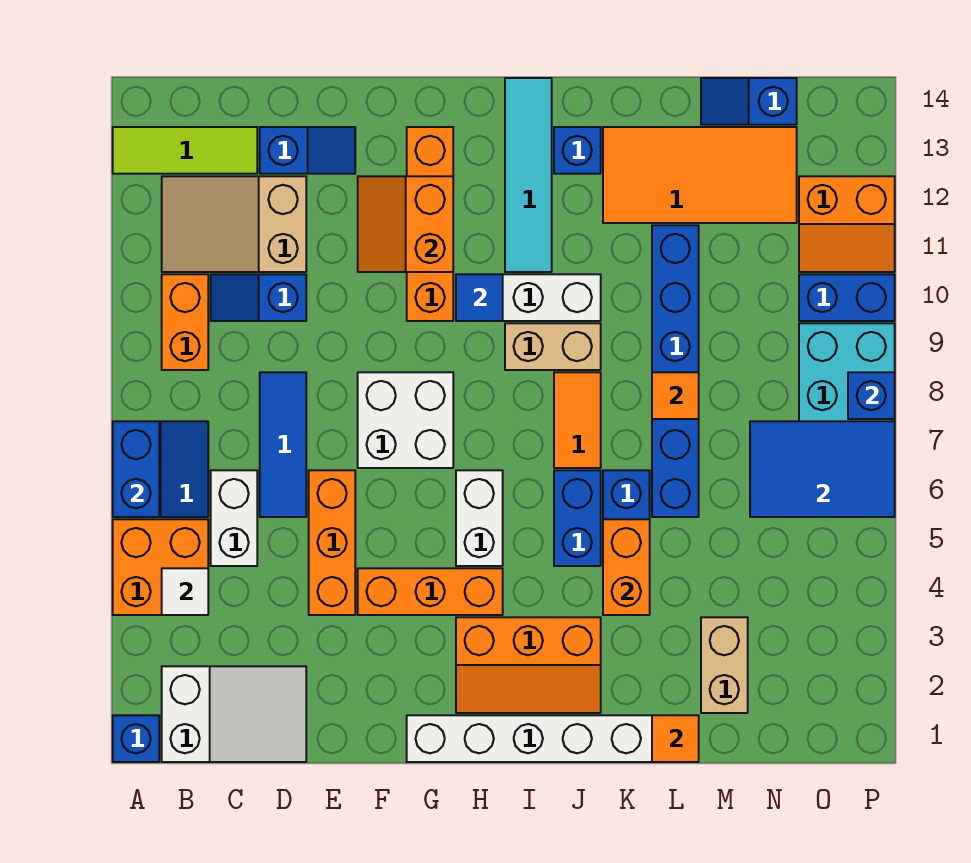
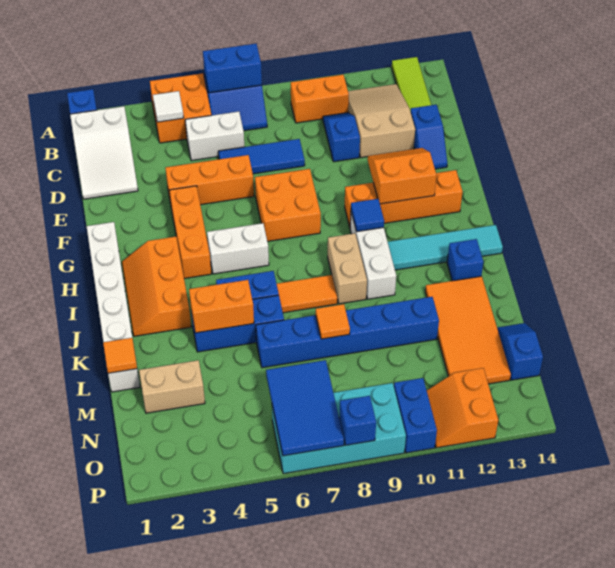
white brick F7:G8 level 1 -> orange brick F7:G8 level 1

